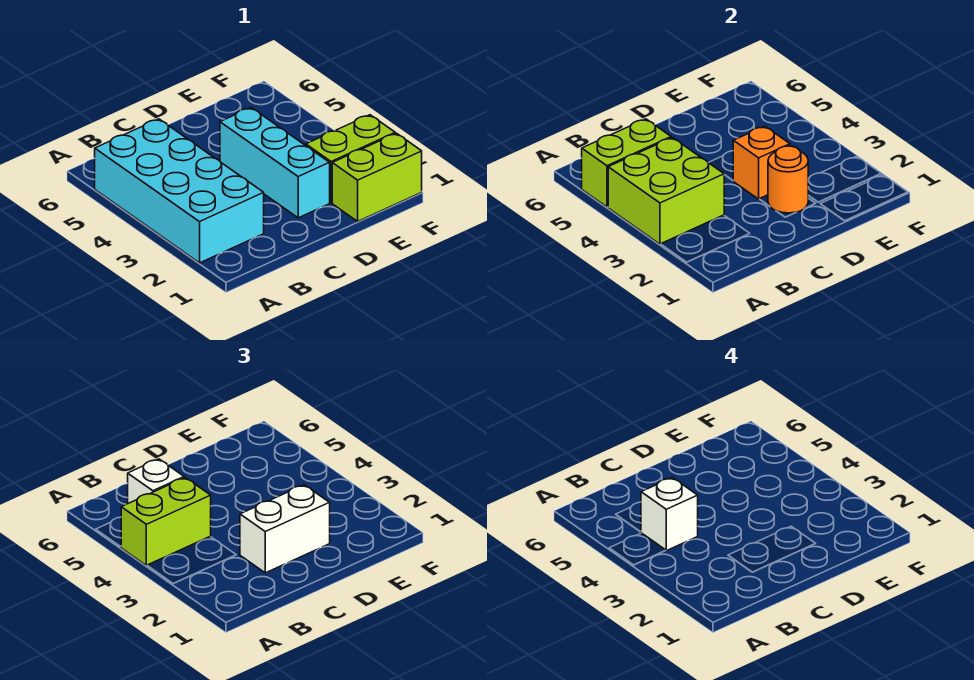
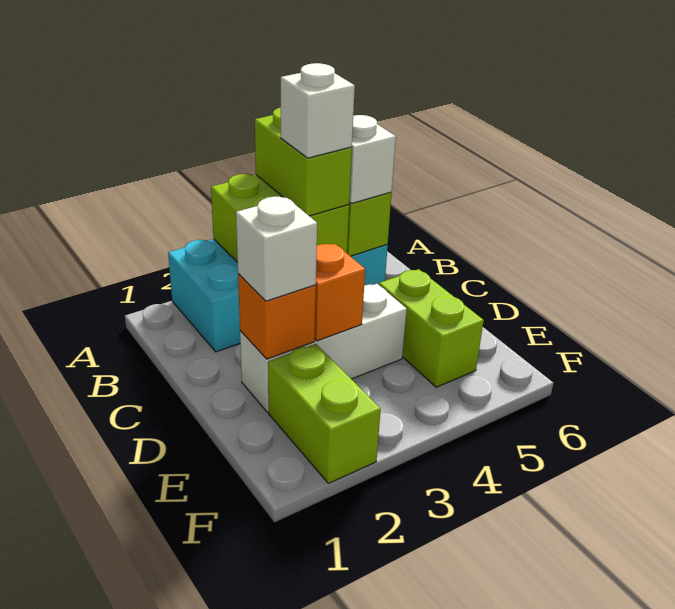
white brick C2:D2 level 3 -> white brick D2 level 3
cyan brick D2:D4 level 1 -> white brick D2:D4 level 1
orange round brick D2 level 2 -> orange brick D2 level 2
lime brick E1:F1 level 1 -> lime brick D5:E5 level 1

